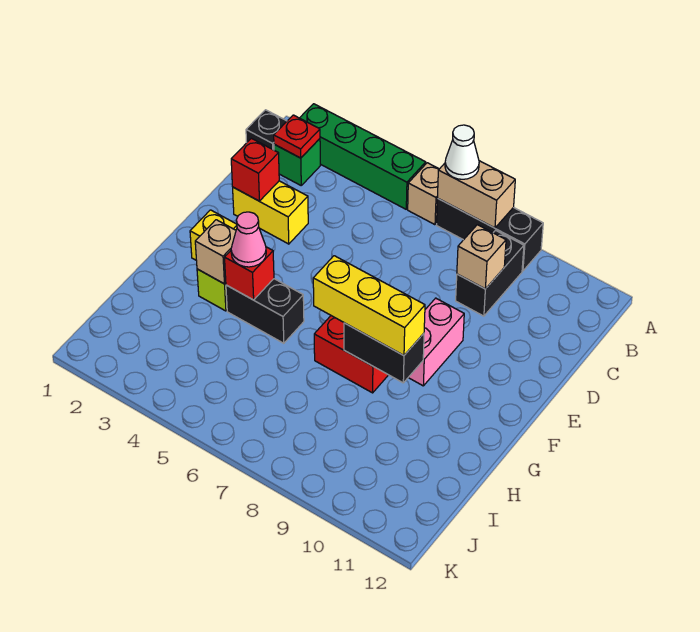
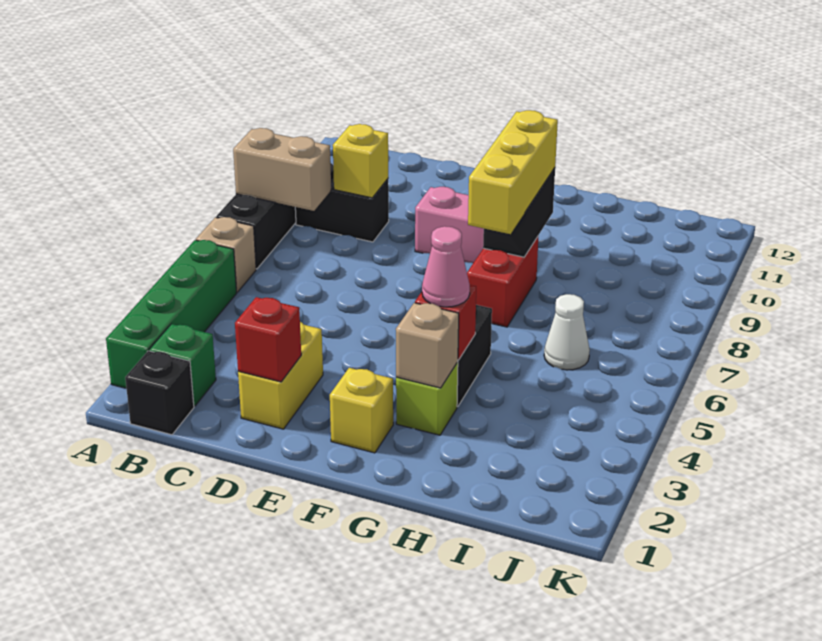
tan brick A7:A8 level 2 -> tan brick A8:B8 level 2
white cone A7 level 3 -> white cone I6 level 1
red plate B2 level 2 -> none
tan brick C9 level 2 -> yellow brick C9 level 2

